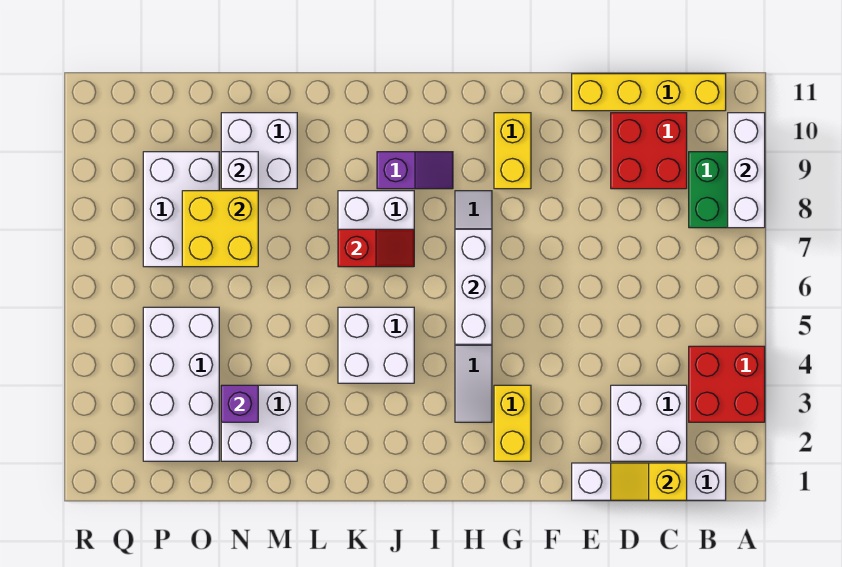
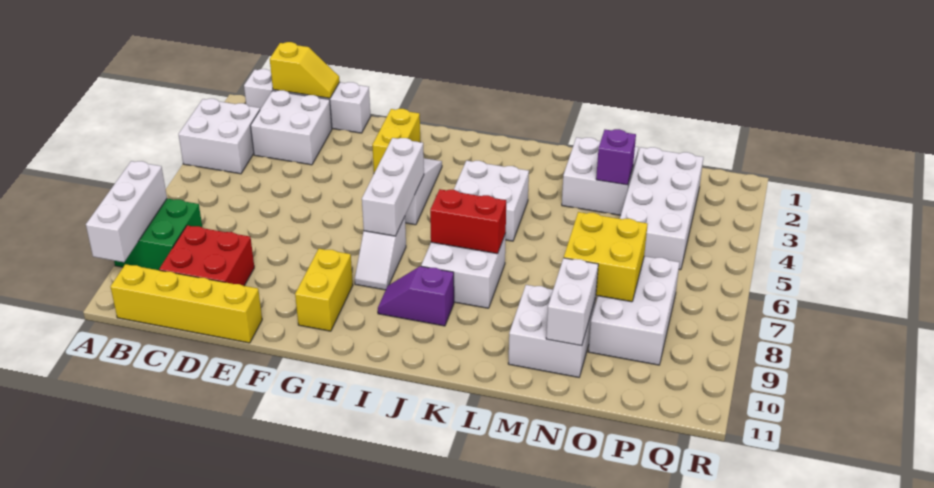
red brick A3:B4 level 1 -> white brick A3:B4 level 1
red slope J7:K7 level 2 top K -> red brick J7:K7 level 2
white brick N9 level 2 -> white brick N9:N10 level 2

